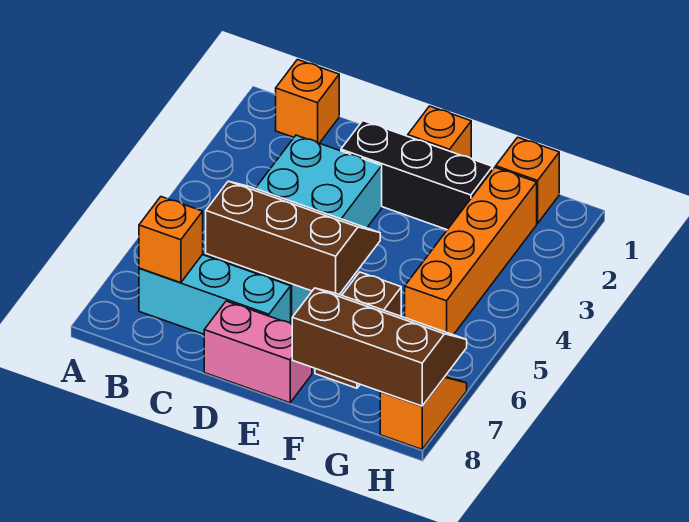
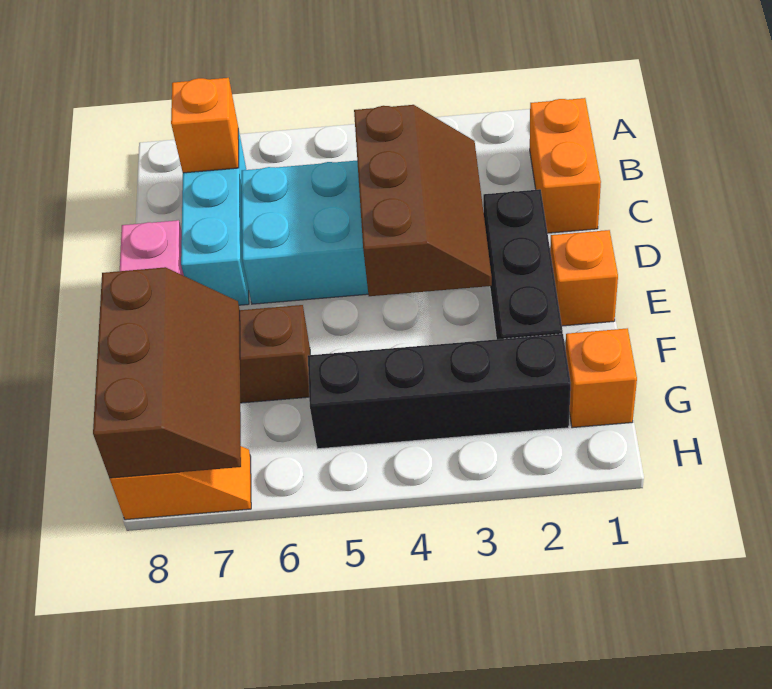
orange brick B1 level 1 -> orange brick B1:C1 level 1
brown slope C5:E6 level 2 top 6 -> brown slope C3:E4 level 2 top 4
orange brick G2:G5 level 1 -> black brick G2:G5 level 1

